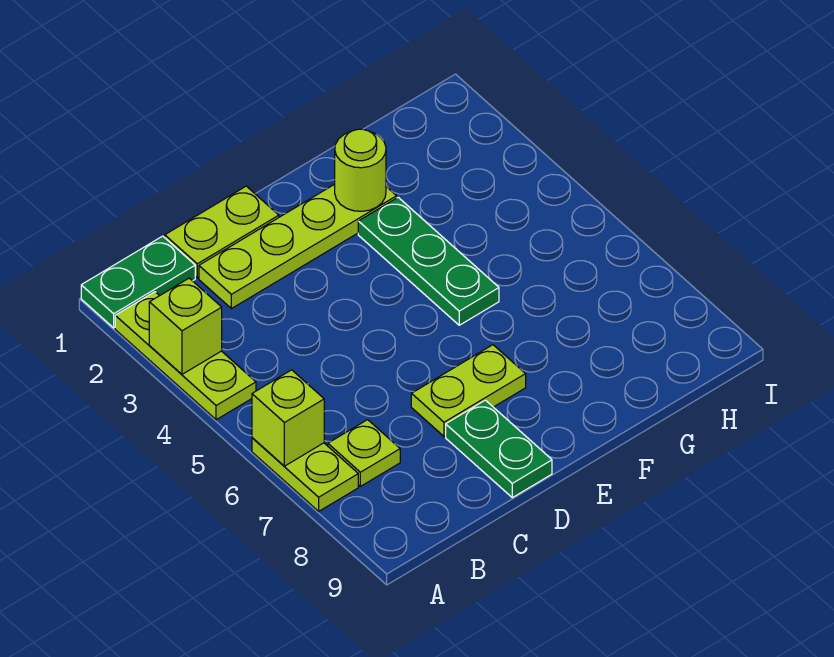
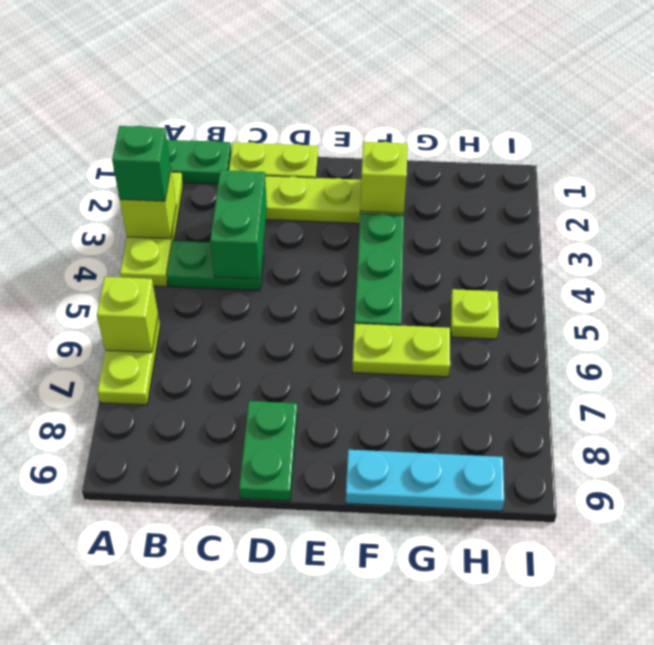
none -> green brick A3 level 3
none -> green plate B4:C4 level 1
lime plate B7 level 1 -> lime plate H5 level 1
none -> green brick C3:C4 level 2
lime plate D7:E7 level 1 -> lime plate F6:G6 level 1
lime round brick F2 level 2 -> lime brick F2 level 2
none -> cyan plate F9:H9 level 1

